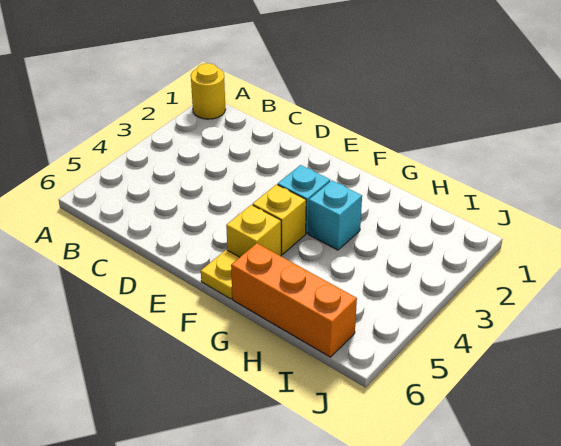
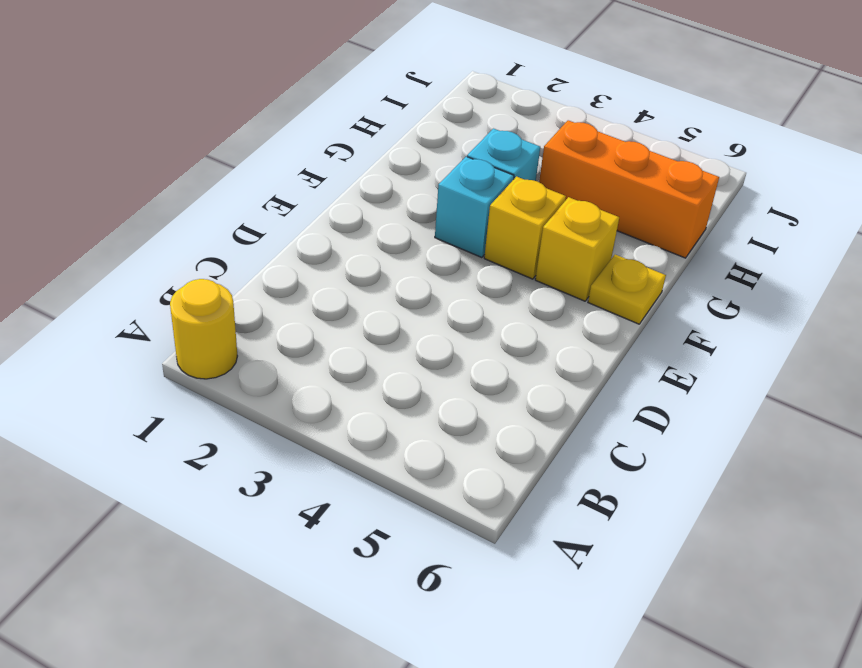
orange brick G6:I6 level 1 -> orange brick H4:H6 level 1

